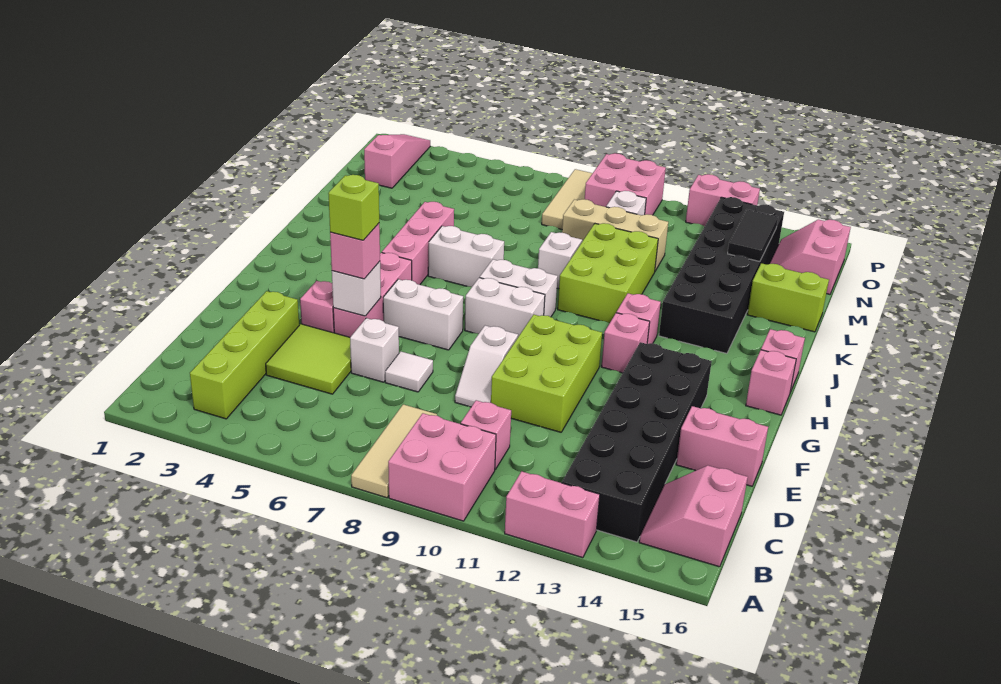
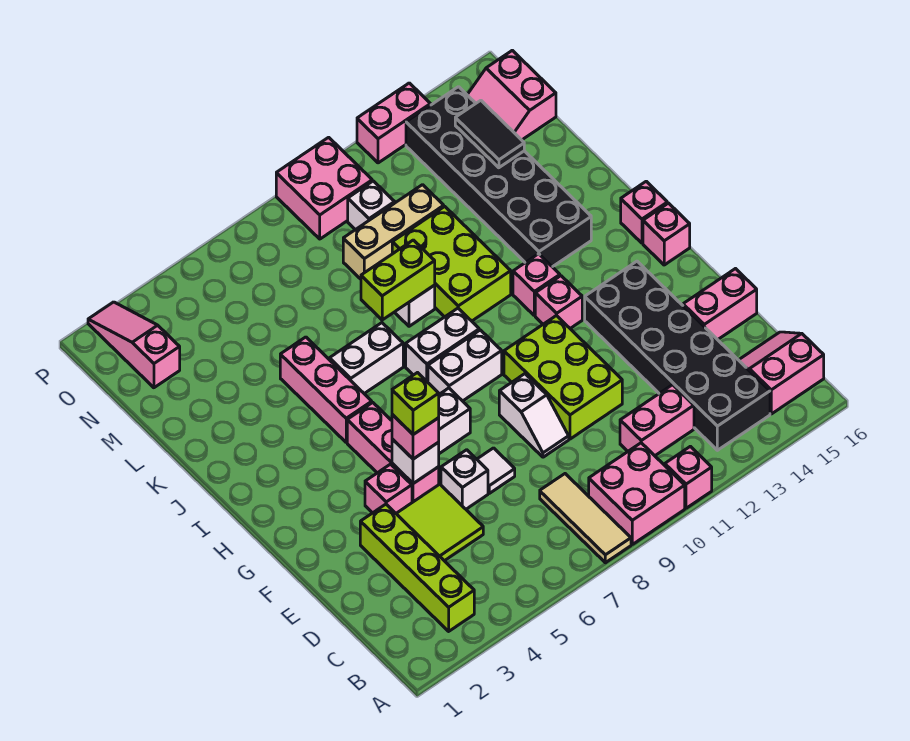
pink brick A12:A13 level 1 -> pink brick C11:C12 level 1
pink slope B15:C16 level 1 top 16 -> pink slope B15:C16 level 1 top B
pink brick C10 level 1 -> pink brick A11 level 1
lime brick L15:L16 level 1 -> lime brick K8:K9 level 2
tan tile N8:P8 level 1 -> none

